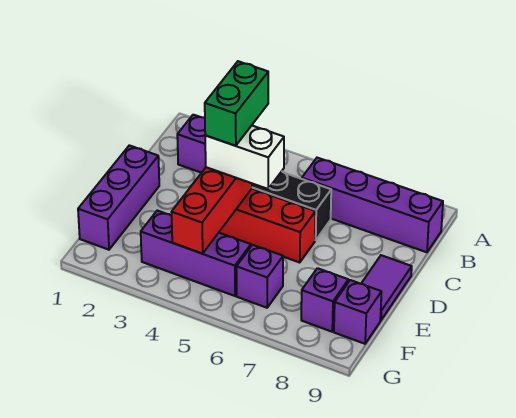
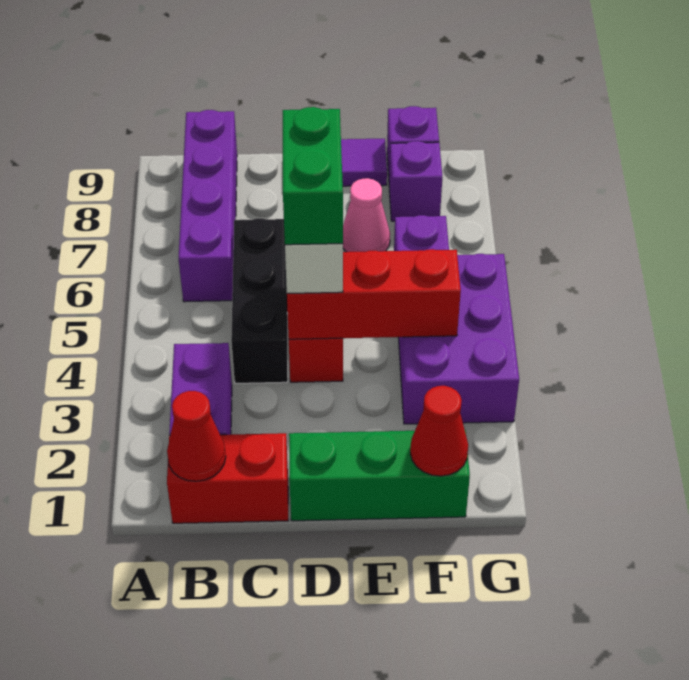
none -> red brick B1:C1 level 1
none -> red cone B1 level 2
green brick C4:D4 level 4 -> green brick D4:D5 level 4
purple brick D1:F1 level 1 -> green brick D1:F1 level 1
none -> pink cone E7 level 1
none -> red cone F1 level 2
purple brick F3:F5 level 1 -> purple brick F3:G5 level 1

